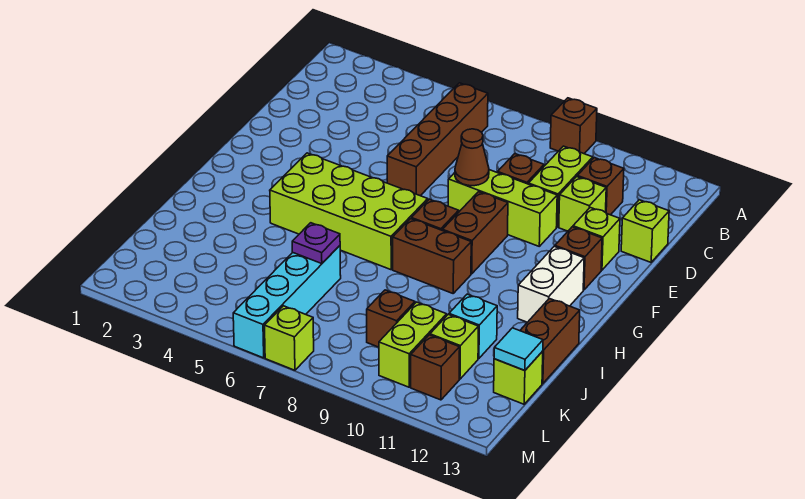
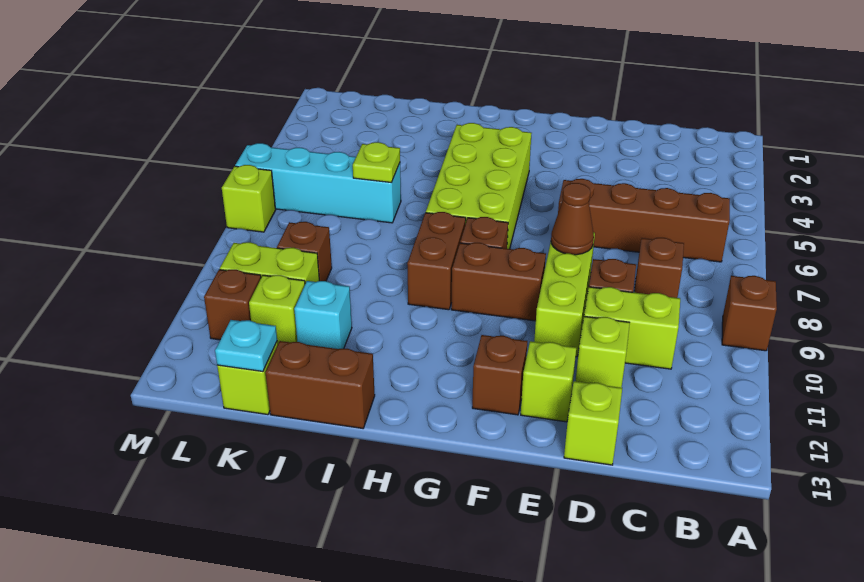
brown brick C11 level 1 -> brown brick C8 level 1
white brick G12:H12 level 1 -> none
purple plate J6 level 2 -> lime plate J6 level 2
cyan tile K13 level 2 -> cyan plate K13 level 2

